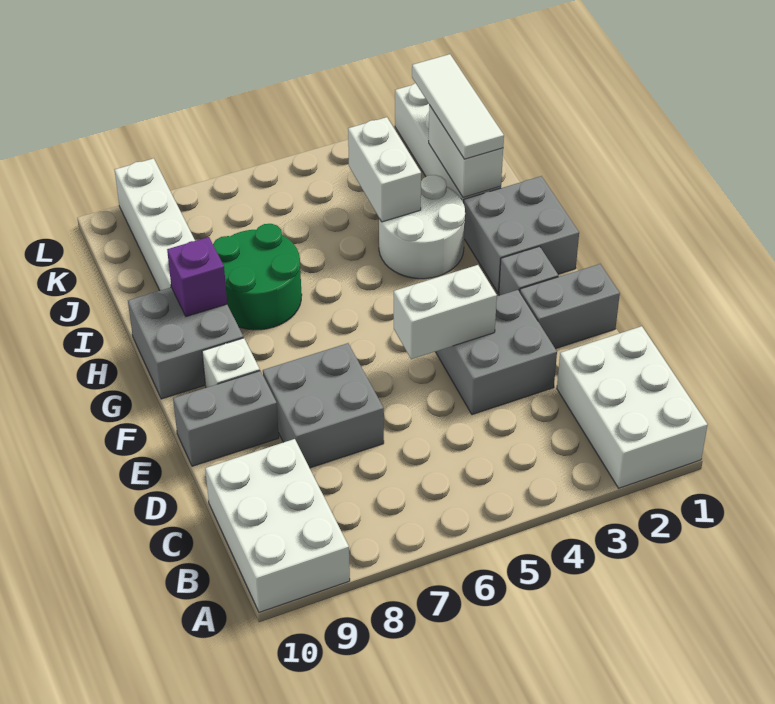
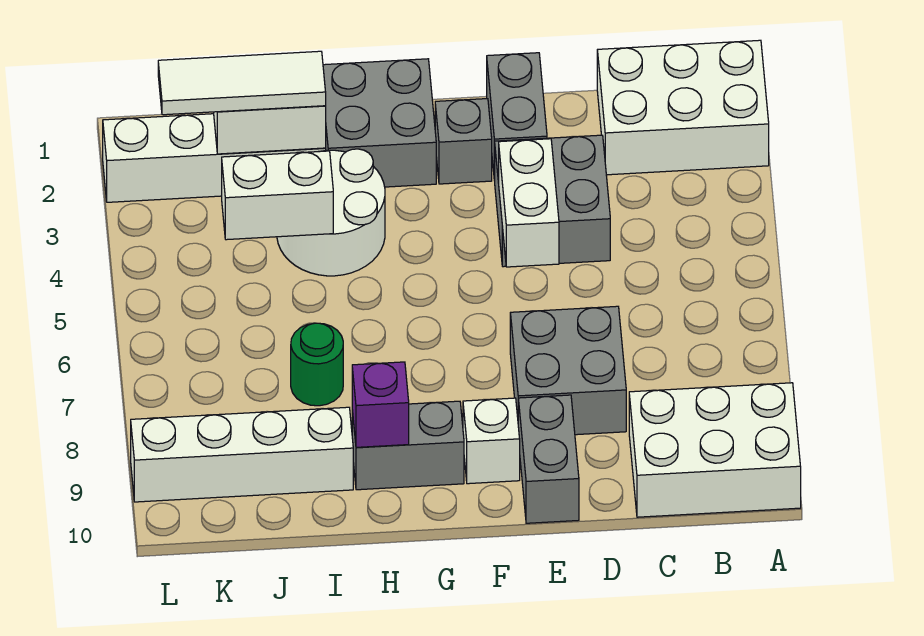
grey brick G9:H10 level 1 -> grey brick G9:H9 level 1
green round brick H7:I8 level 1 -> green round brick I7 level 1

